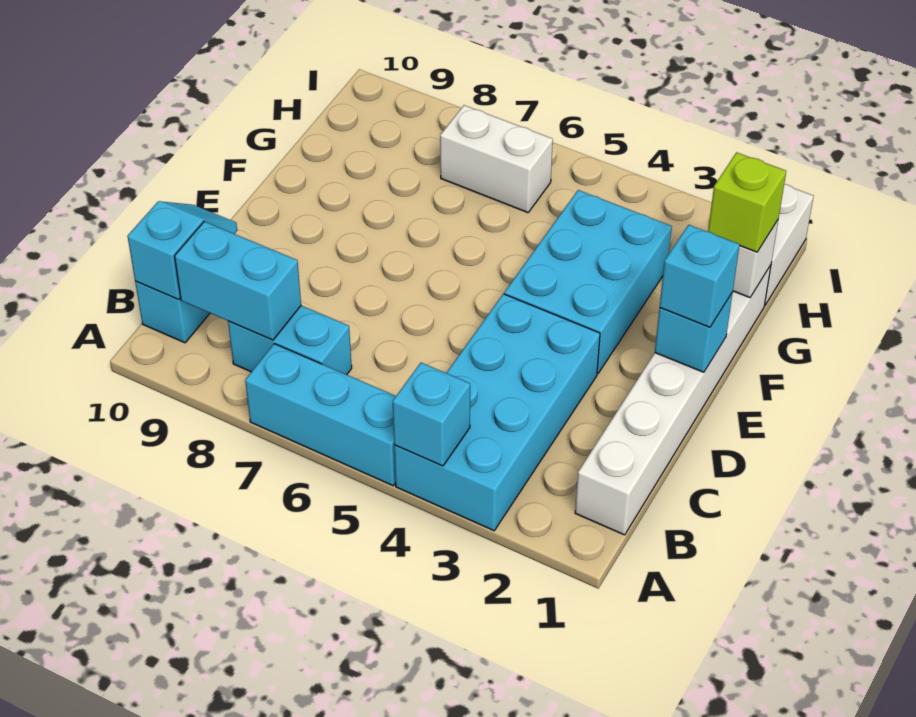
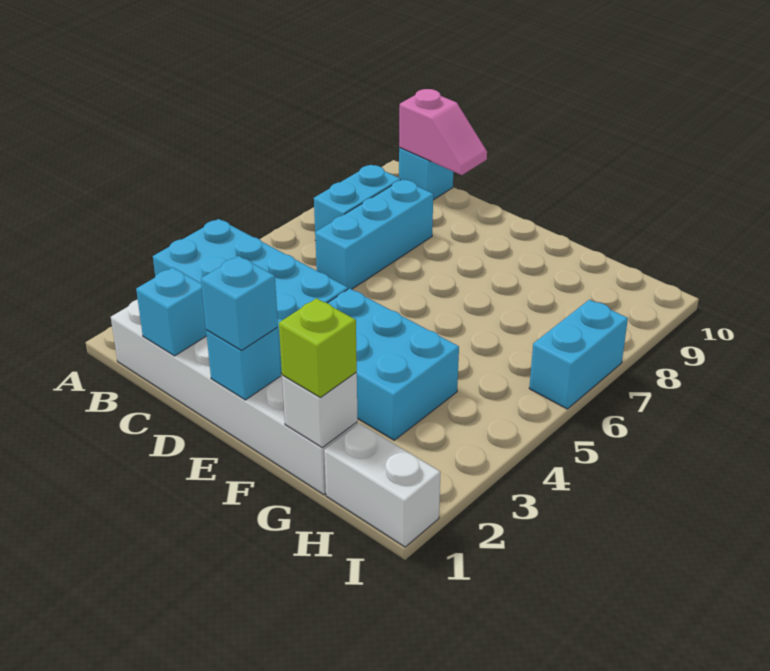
cyan brick A4 level 2 -> cyan brick C1 level 2
cyan brick A5:A7 level 1 -> cyan brick C6:C8 level 1
cyan brick B8:B9 level 2 -> cyan brick I6:I7 level 1
cyan slope B10:C10 level 2 top B -> pink slope B10:C10 level 2 top B
white brick H6:H7 level 1 -> none

